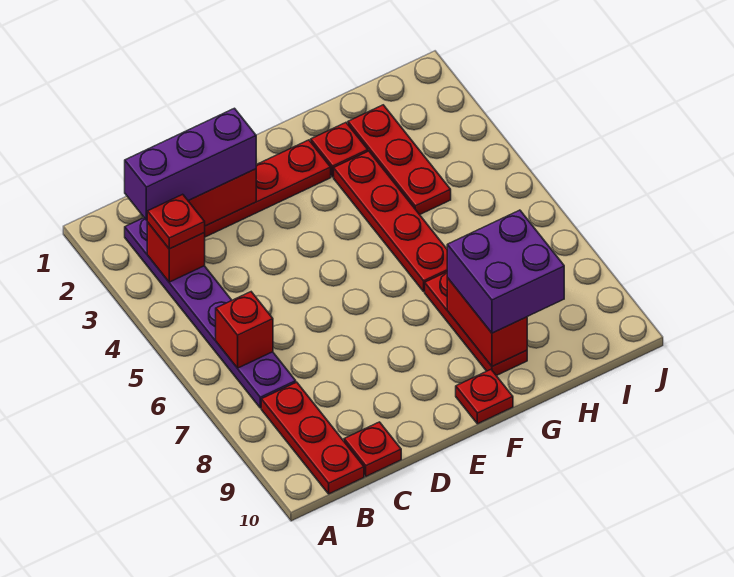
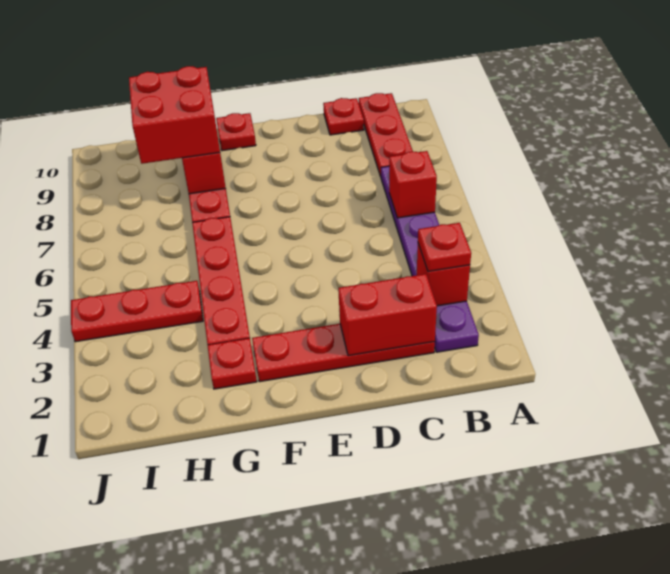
purple brick B2:D2 level 3 -> none
purple brick G8:H9 level 3 -> red brick G8:H9 level 3
red plate H2:H4 level 1 -> red plate H4:J4 level 1

